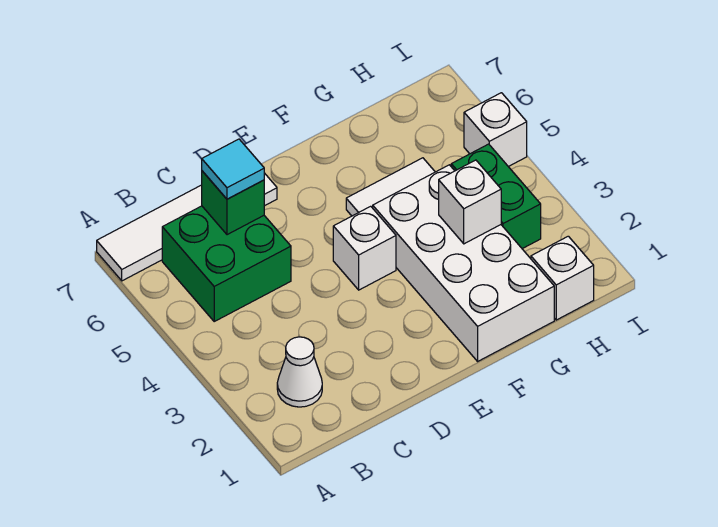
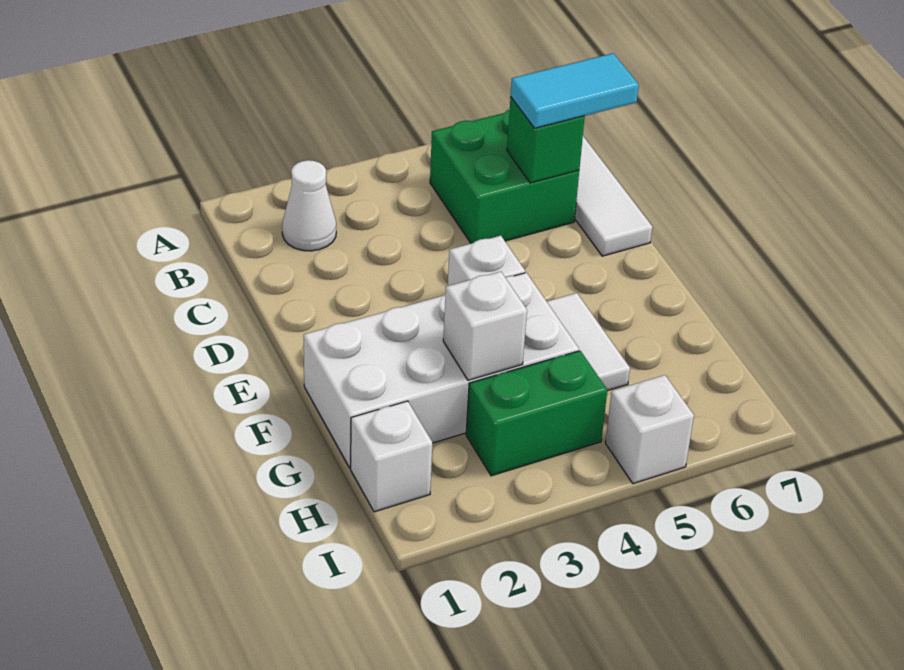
cyan tile C6 level 3 -> cyan tile C6:C7 level 3

